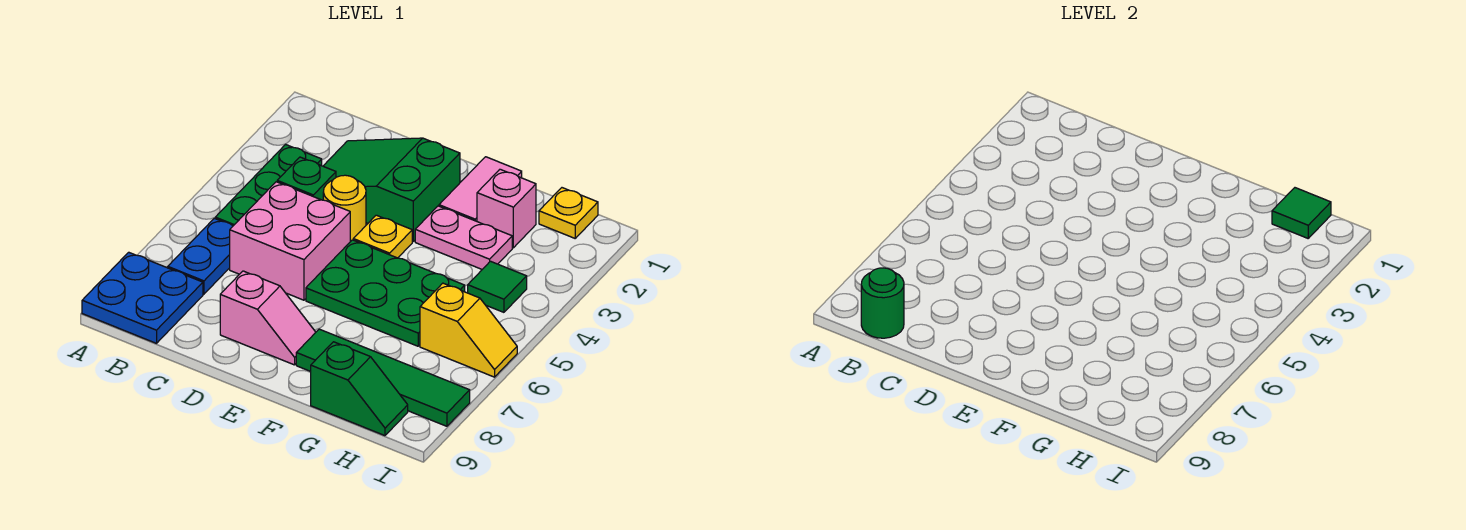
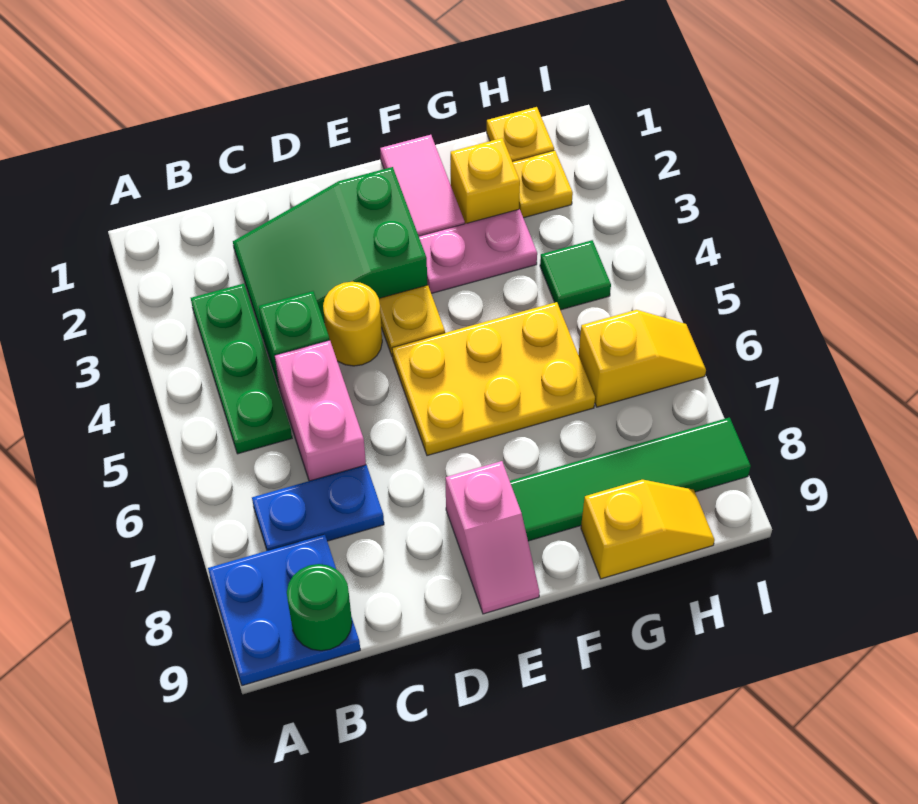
blue plate B6:B7 level 1 -> blue plate B7:C7 level 1
pink brick C5:D6 level 1 -> pink brick C5:C6 level 1
pink slope D8:E8 level 1 top D -> pink slope E8:E9 level 1 top 8
green plate E5:G6 level 1 -> yellow plate E5:G6 level 1
pink brick G2 level 1 -> yellow brick G2 level 1
green slope G9:H9 level 1 top G -> yellow slope G9:H9 level 1 top G
green tile H1 level 2 -> none
none -> yellow plate H2 level 1

